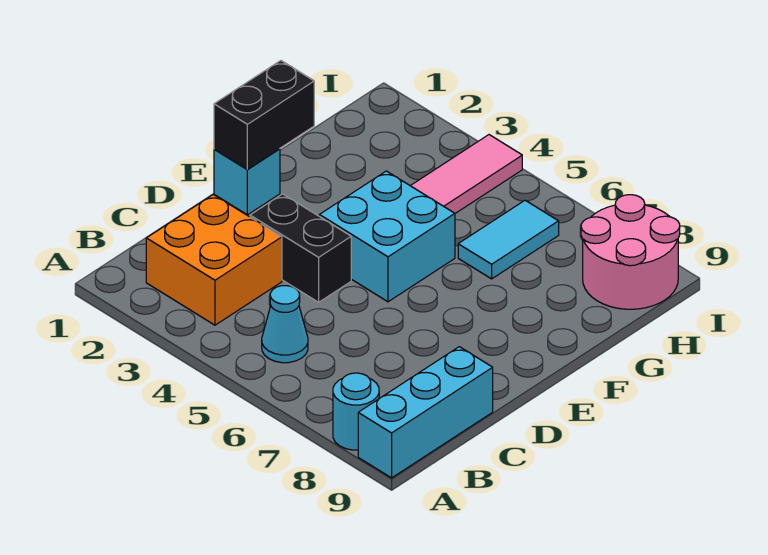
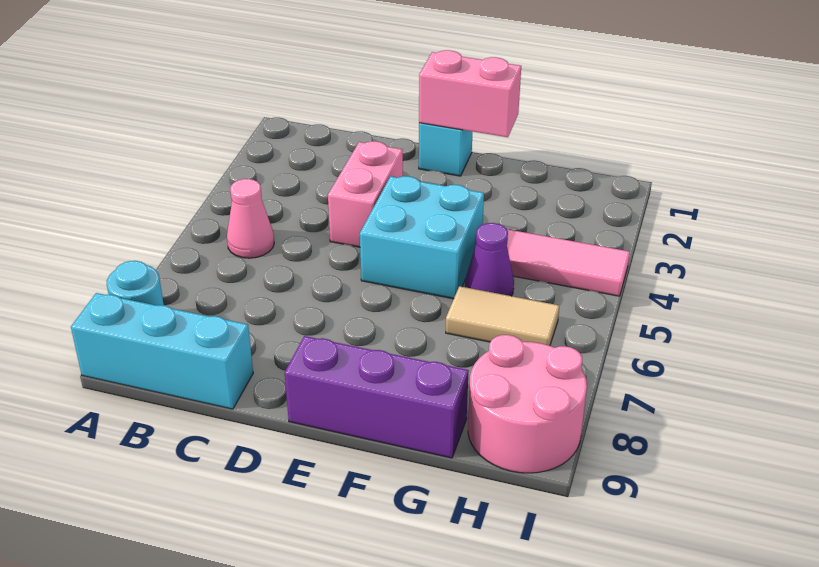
orange brick B2:C3 level 1 -> none
cyan cone B5 level 1 -> pink cone B5 level 1
black brick D3:D4 level 1 -> pink brick D3:D4 level 1
black brick E1:F1 level 2 -> pink brick E1:F1 level 2
none -> purple brick E9:G9 level 1
none -> purple cone G5 level 1
cyan tile G6:H6 level 1 -> tan tile G6:H6 level 1

